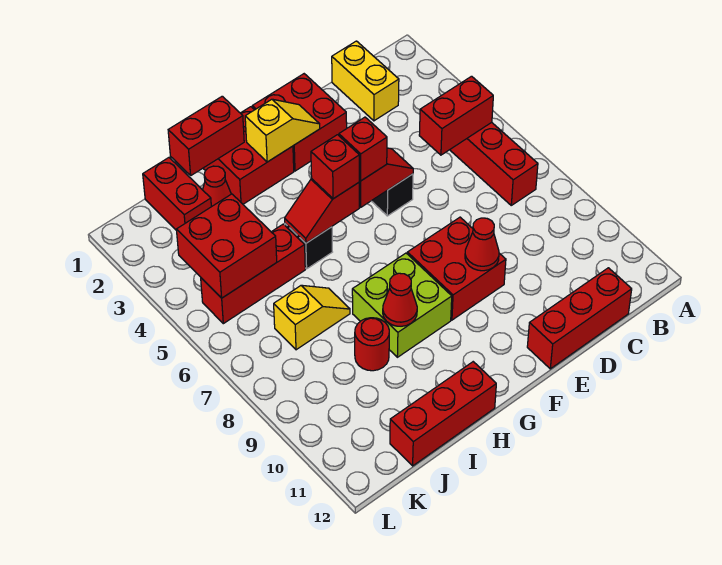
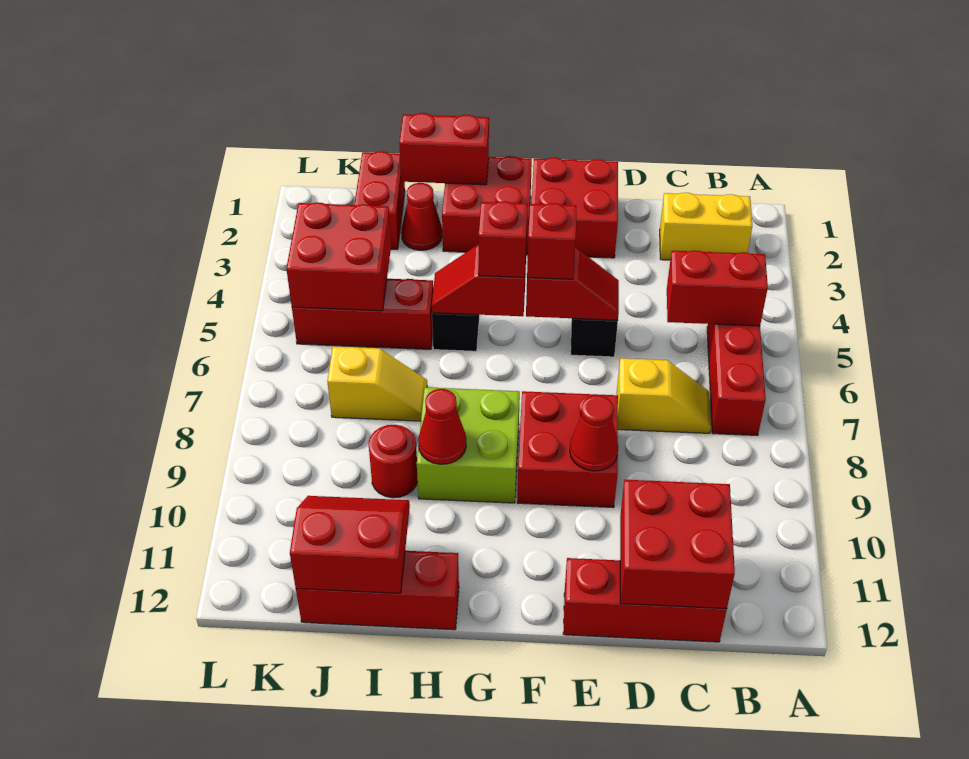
yellow brick C1:C2 level 1 -> yellow brick B2:C2 level 1
none -> red brick C11:D12 level 2
yellow slope F2:G2 level 2 top G -> yellow slope C7:D7 level 1 top D
none -> red slope I11:J12 level 2 top 12

